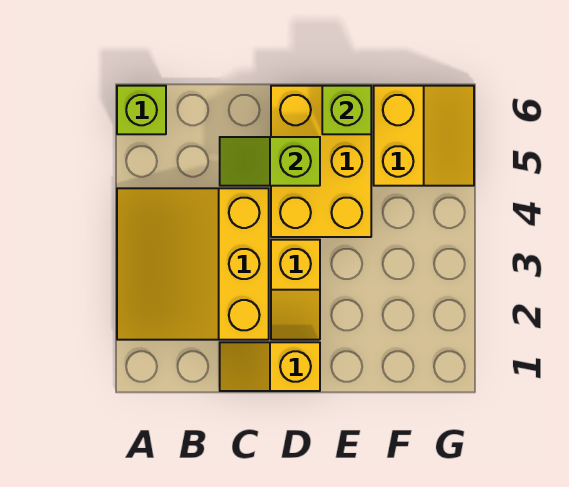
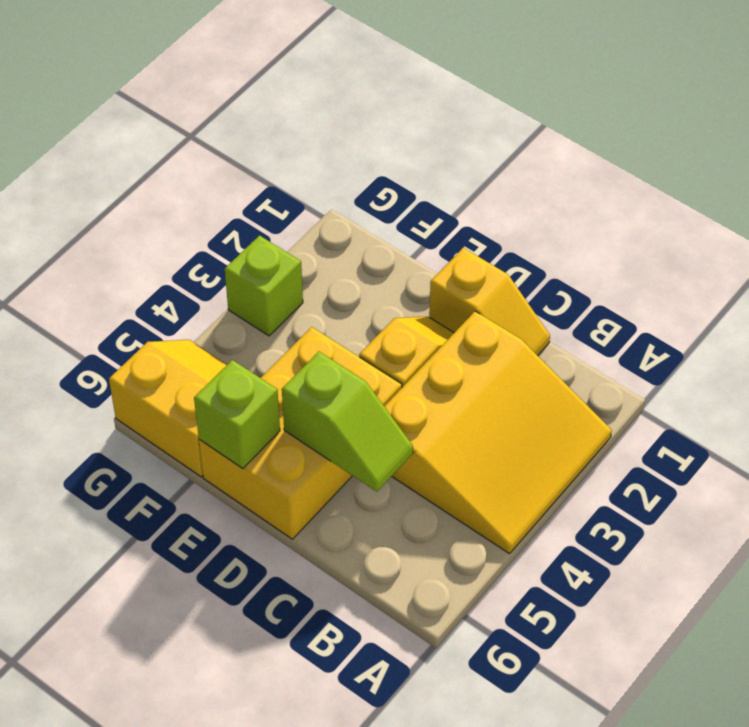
lime brick A6 level 1 -> lime brick G3 level 1
yellow slope F5:G6 level 1 top F -> yellow slope F5:G6 level 1 top 6

